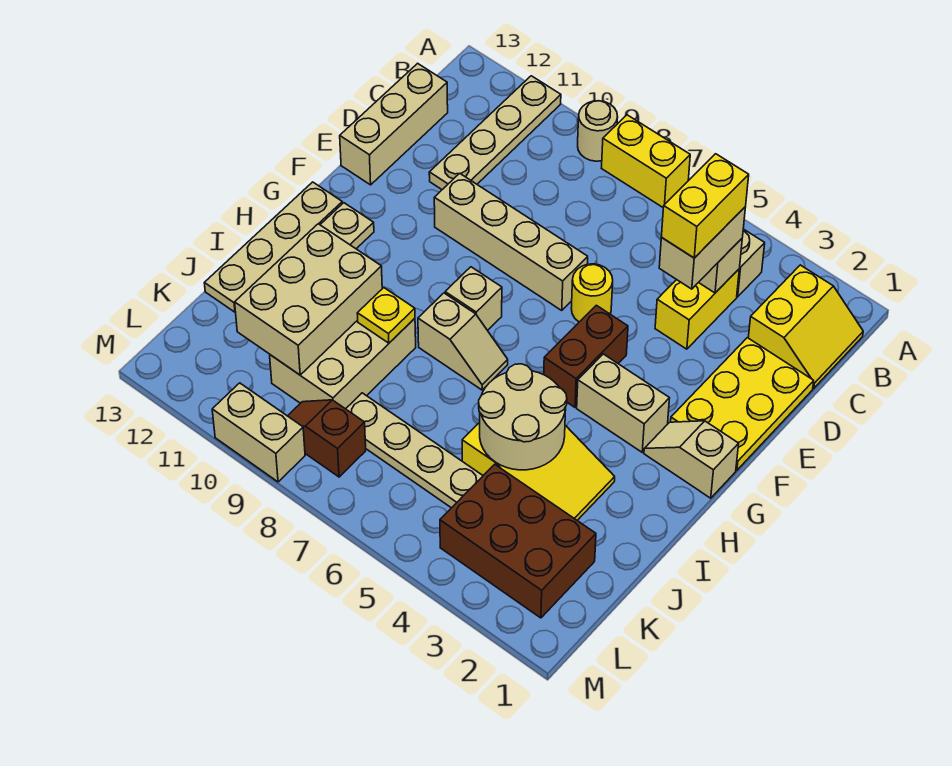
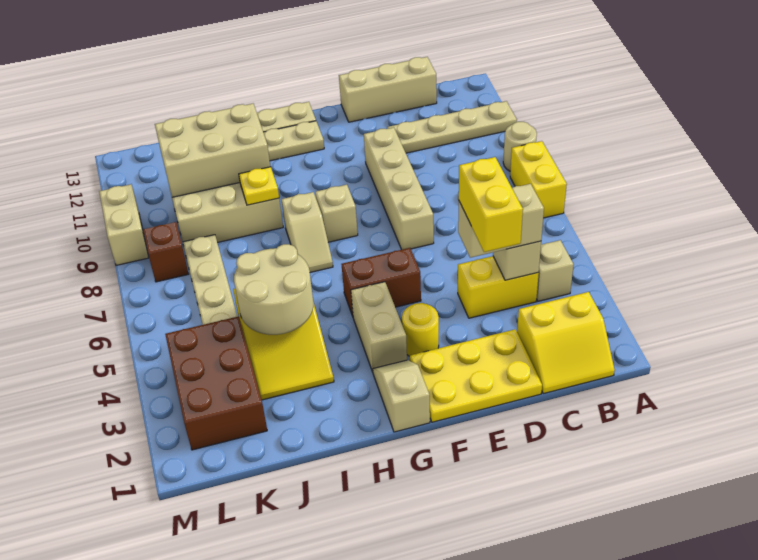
yellow brick C4:D4 level 4 -> yellow brick D3:D4 level 4
yellow round brick E6 level 1 -> yellow round brick F3 level 1

